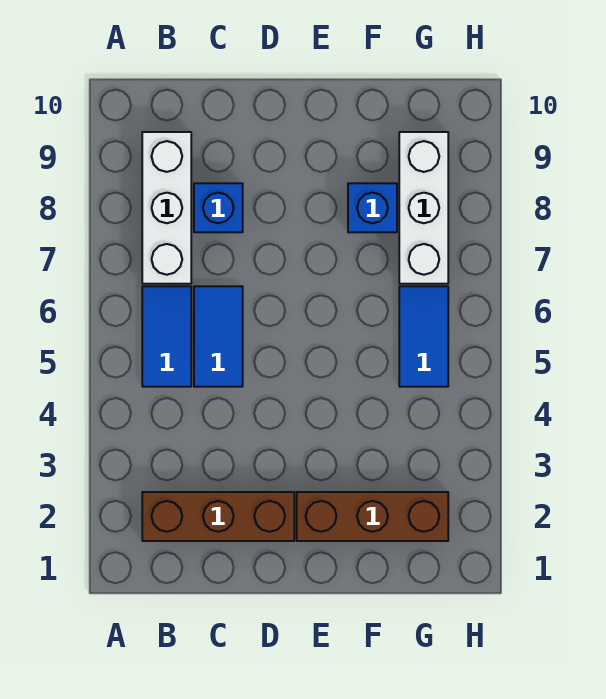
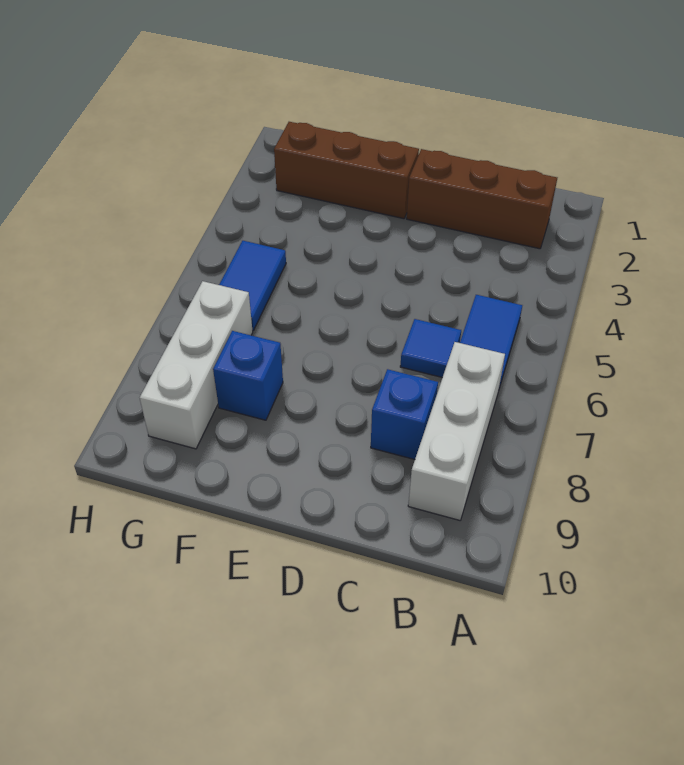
blue tile C5:C6 level 1 -> blue tile C6 level 1

